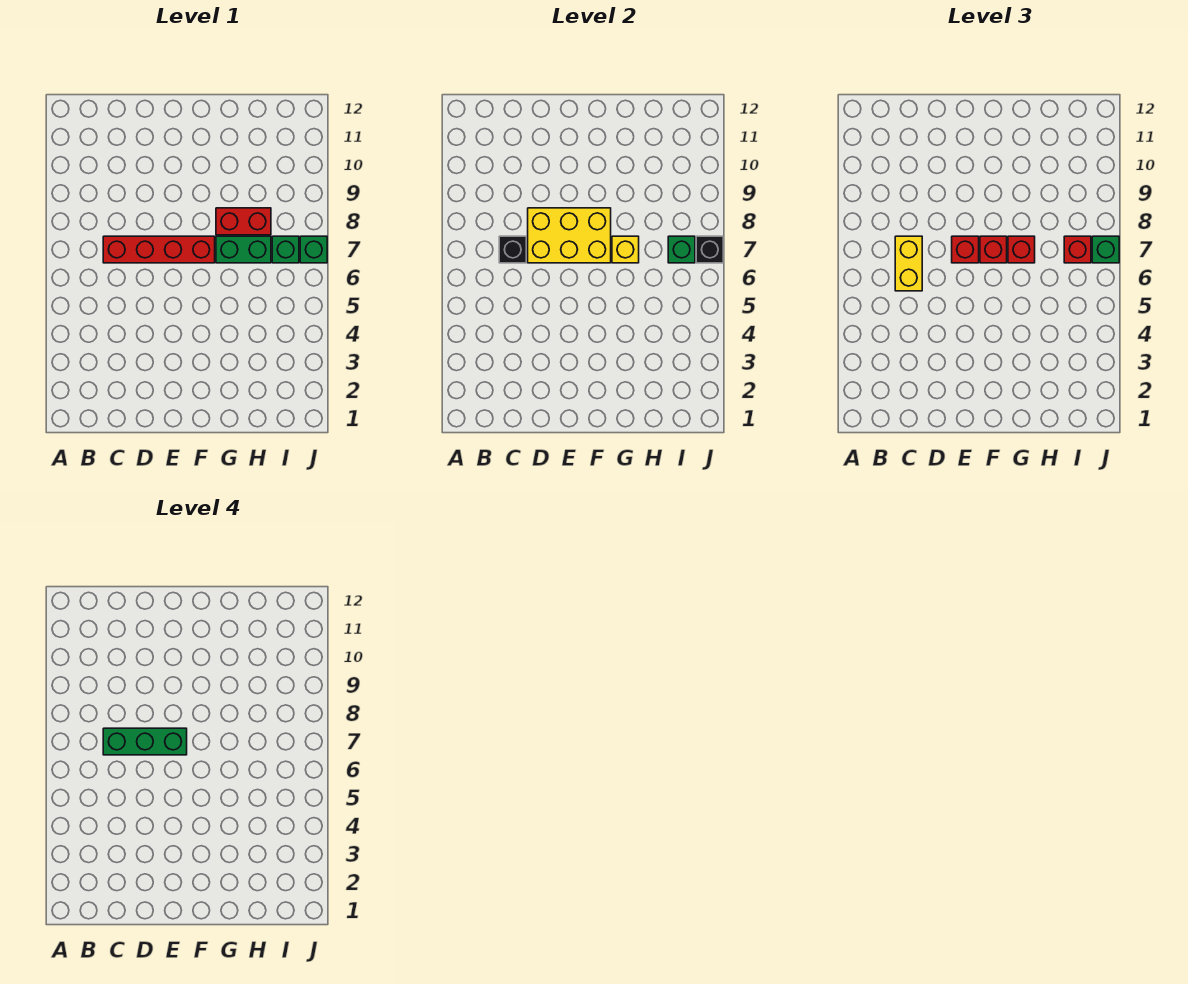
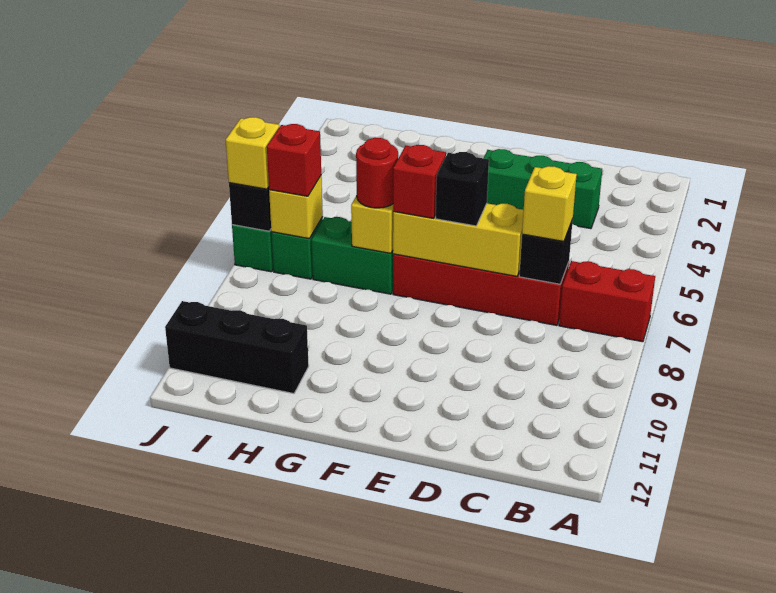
yellow brick C6:C7 level 3 -> yellow brick C7 level 3
green brick C7:E7 level 4 -> green brick C3:E3 level 1
yellow brick D7:F8 level 2 -> yellow brick D7:F7 level 2
red brick E7 level 3 -> black brick E7 level 3
red brick G7 level 3 -> red round brick G7 level 3
red brick G8:H8 level 1 -> red brick A7:B7 level 1
none -> black brick H11:J11 level 1
green brick I7 level 2 -> yellow brick I7 level 2
green brick J7 level 3 -> yellow brick J7 level 3

